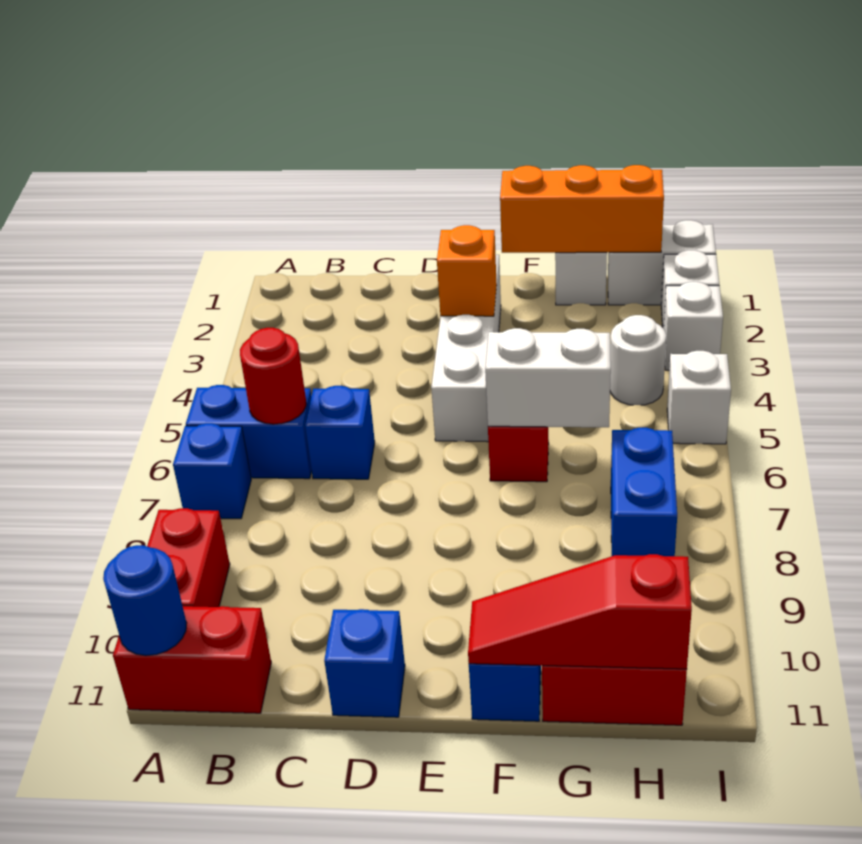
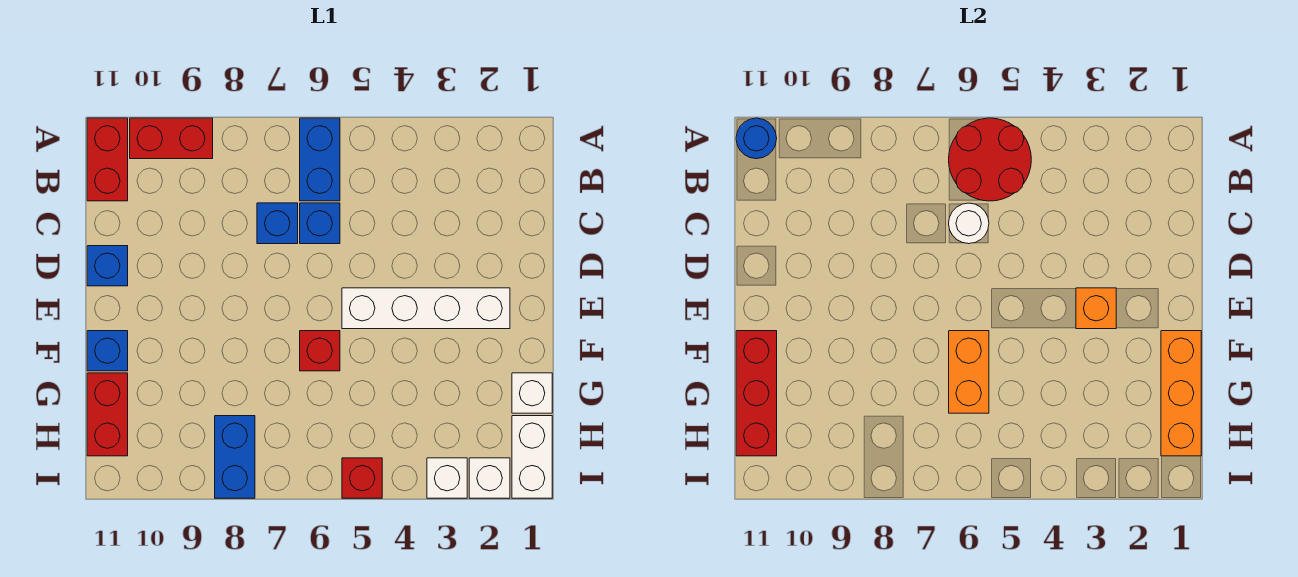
blue brick A7 level 1 -> blue brick C7 level 1
red round brick B6 level 2 -> red round brick A5:B6 level 2
white brick F6:G6 level 2 -> orange brick F6:G6 level 2
red slope F11:H11 level 2 top H -> red brick F11:H11 level 2
white round brick H4 level 1 -> white round brick C6 level 2
blue brick H7:H8 level 1 -> blue brick H8:I8 level 1
white brick I5 level 1 -> red brick I5 level 1

